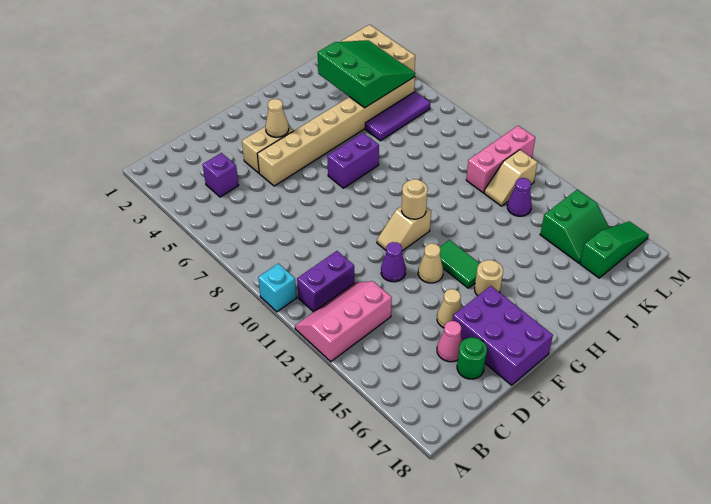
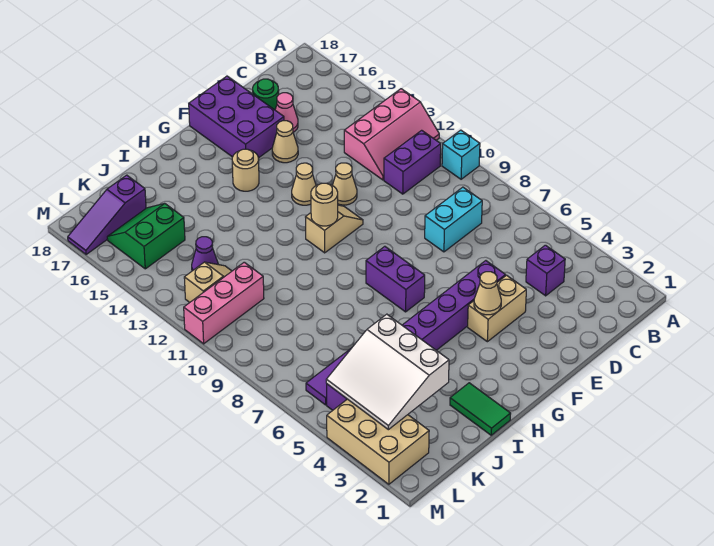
none -> cyan brick C8:D8 level 1
tan brick E5:L5 level 1 -> purple brick E5:L5 level 1
purple cone E12 level 1 -> tan cone E12 level 1
purple brick G7:H7 level 1 -> purple brick G7:G8 level 1
green tile G13:G14 level 1 -> green tile I1:I2 level 1
green slope J3:L5 level 2 top J -> white slope J3:L5 level 2 top J
green slope K17:M17 level 1 top K -> purple slope K17:M17 level 1 top K

